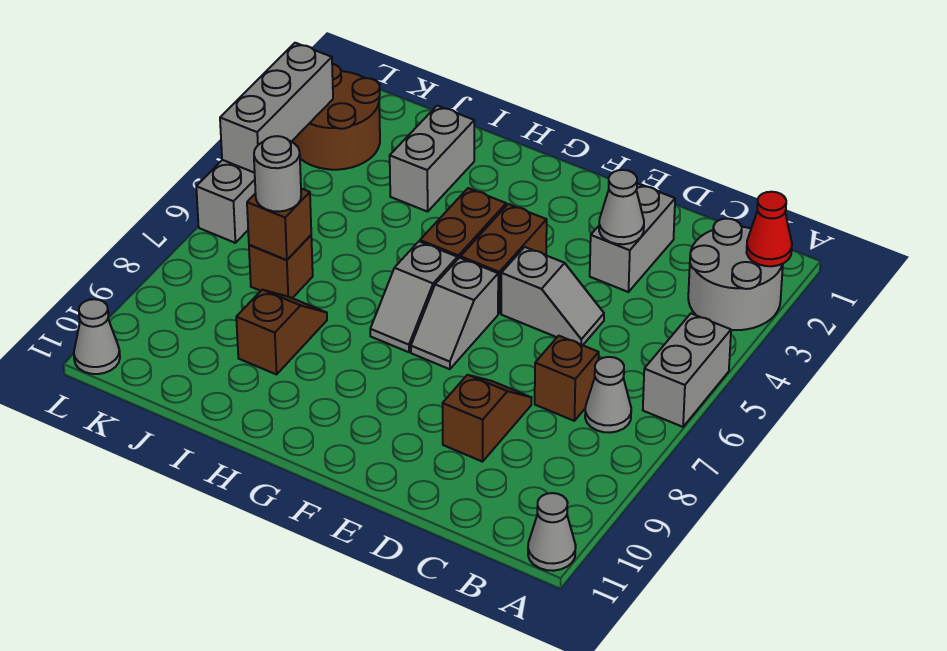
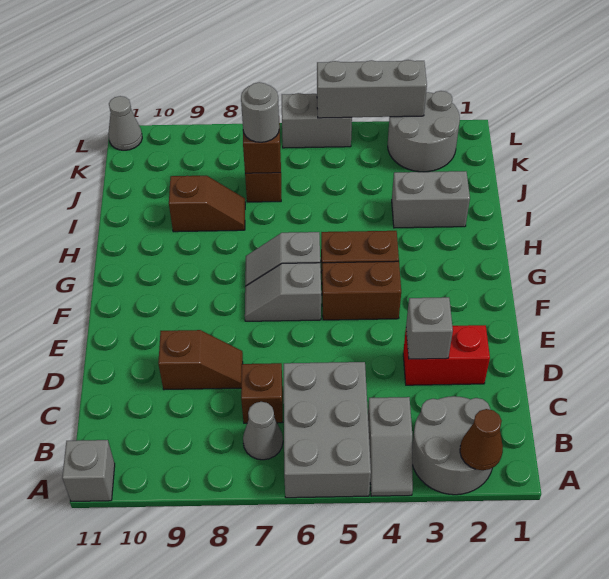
red cone A2 level 2 -> brown cone A2 level 2
grey brick A5:A6 level 1 -> grey brick A5:C6 level 1
grey cone A11 level 1 -> grey brick A11 level 1
grey brick D2:D3 level 1 -> red brick D2:D3 level 1
grey cone D3 level 2 -> grey brick D3 level 2
grey slope D5:E5 level 1 top E -> grey slope A4:B4 level 1 top B
brown round brick K2:L3 level 1 -> grey round brick K2:L3 level 1

